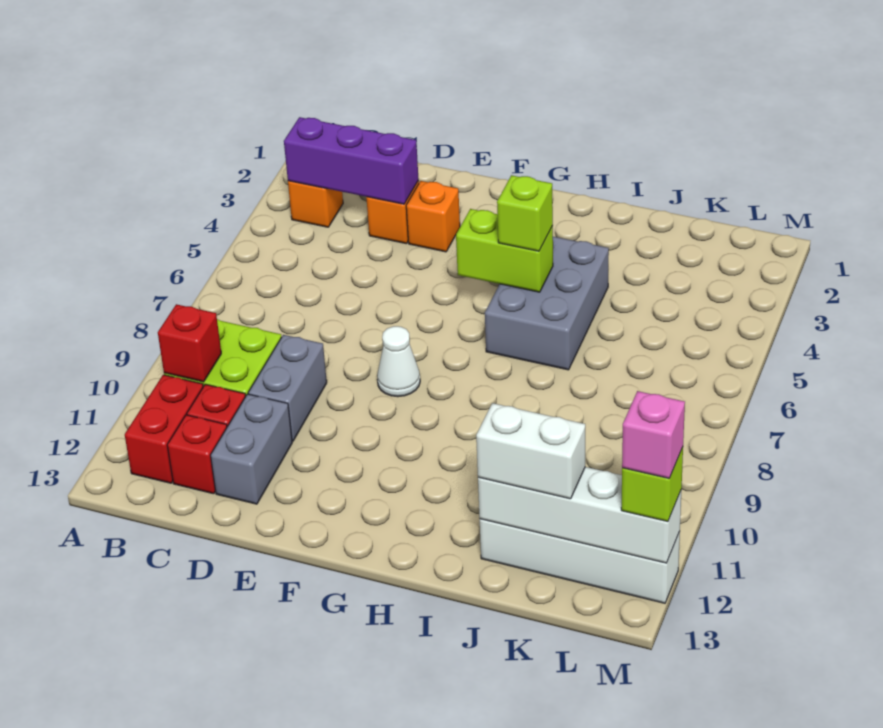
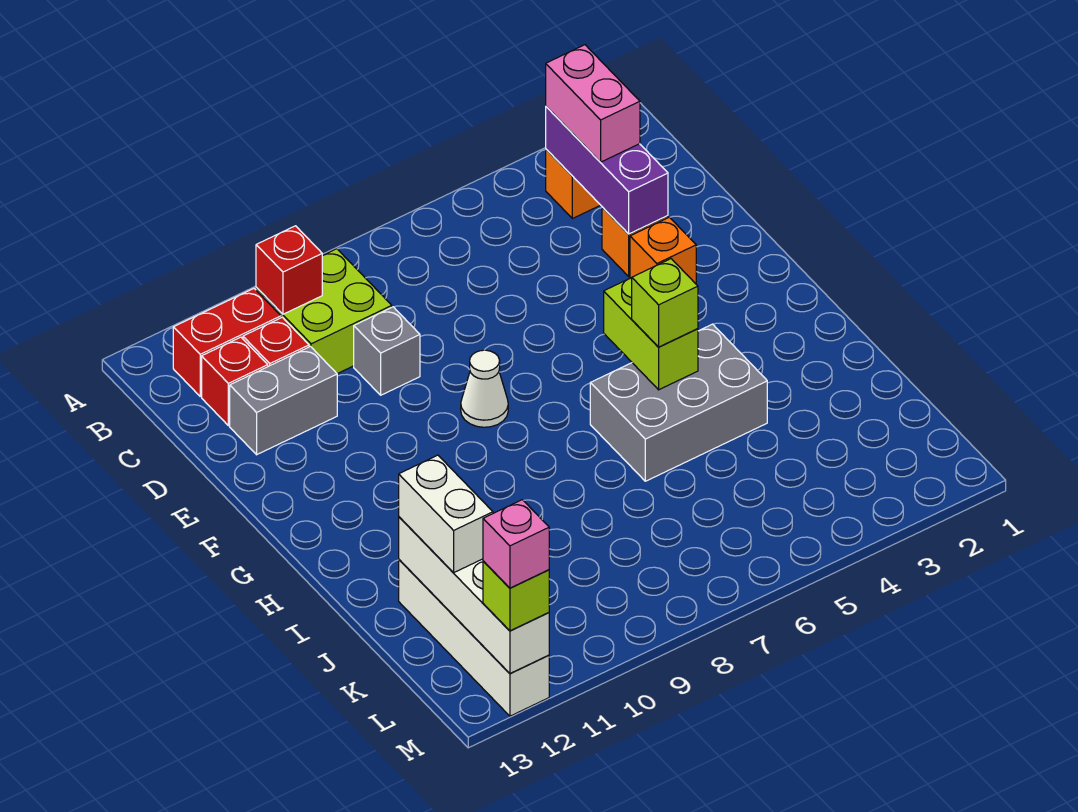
none -> pink brick B3:C3 level 3
grey brick D9:D10 level 1 -> grey brick D9 level 1

